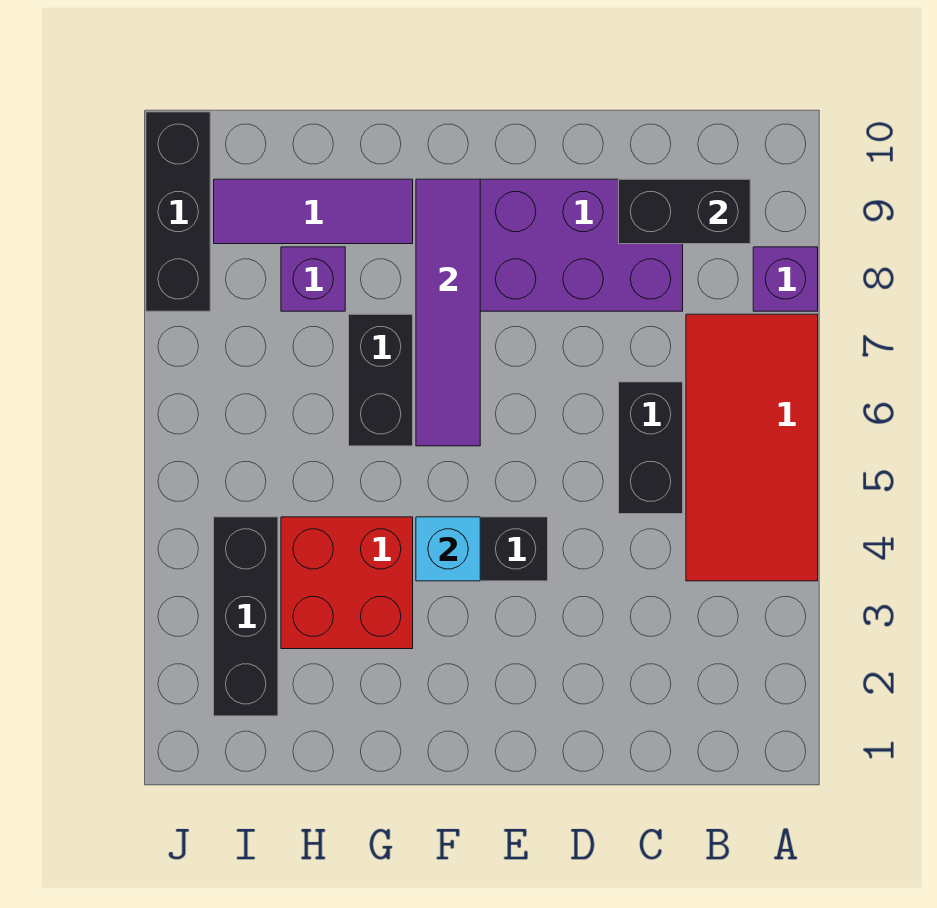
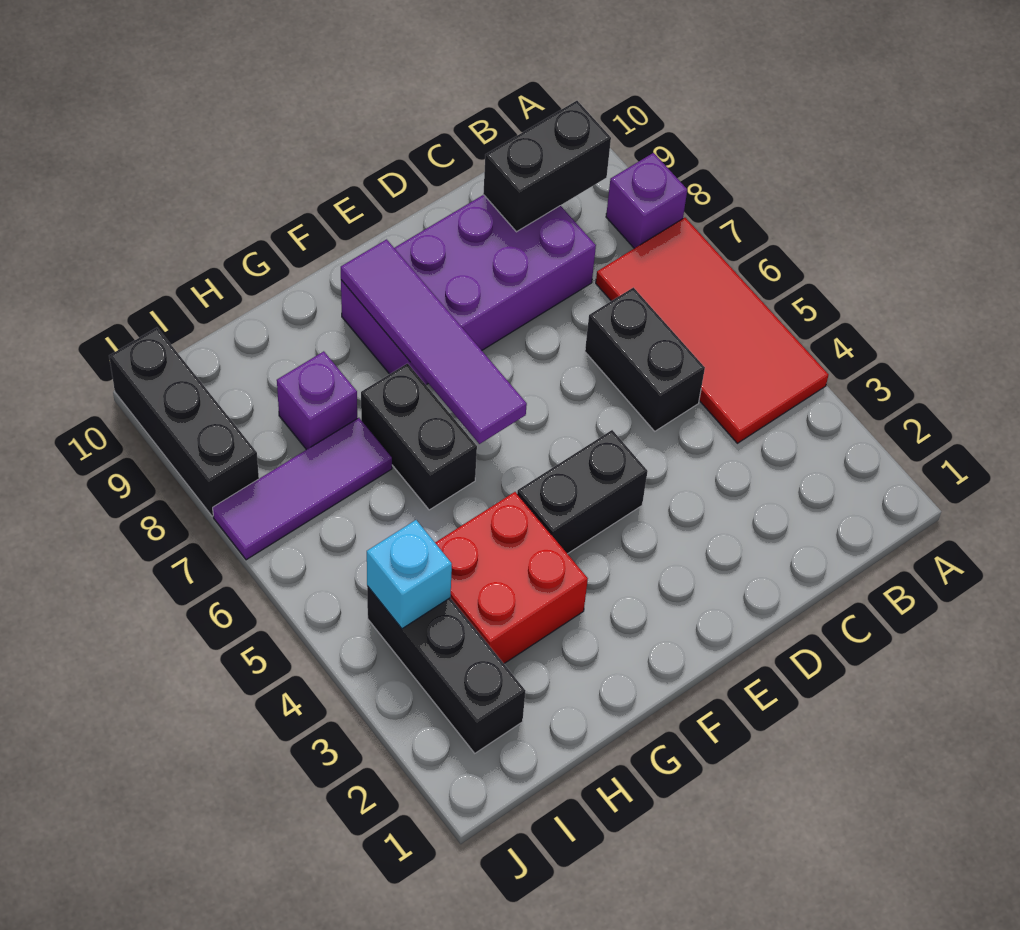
cyan brick F4 level 2 -> cyan brick I4 level 2
purple tile G9:I9 level 1 -> purple tile H7:J7 level 1

